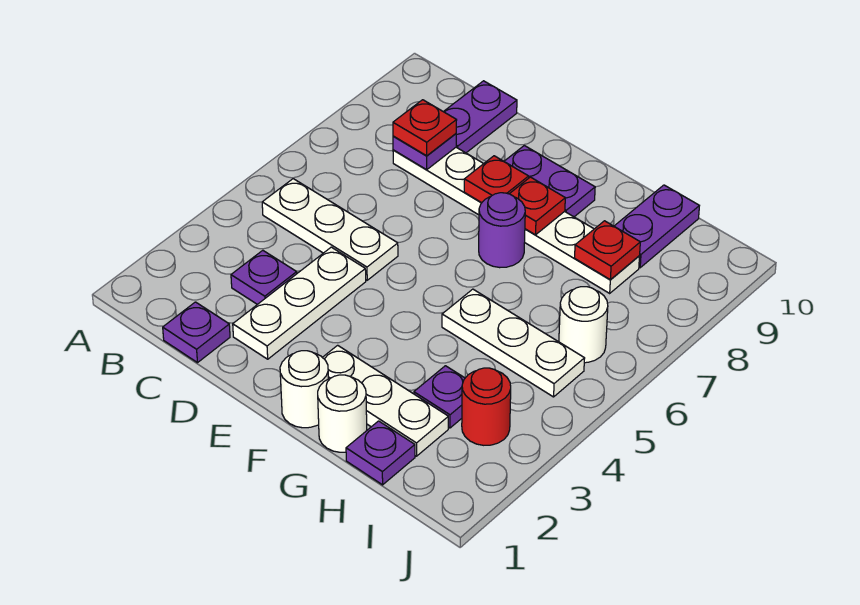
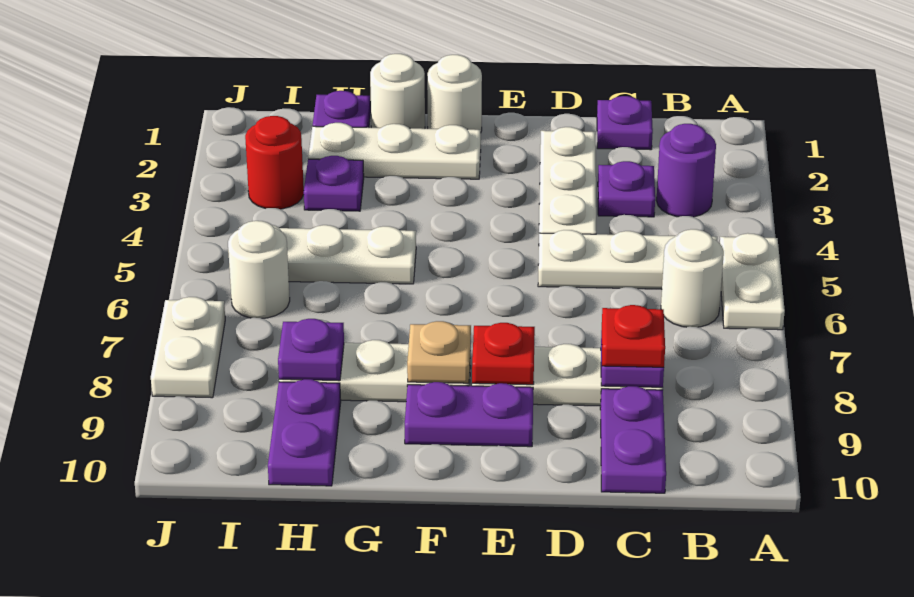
none -> white plate A5:A6 level 1
none -> white round brick B6 level 1
purple round brick F7 level 1 -> purple round brick B3 level 1
red plate F8 level 2 -> tan plate F8 level 2
red plate H8 level 2 -> purple plate H8 level 2
none -> white plate J7:J8 level 1

